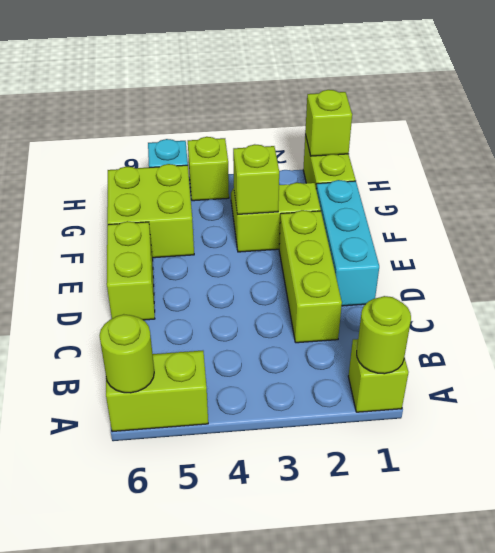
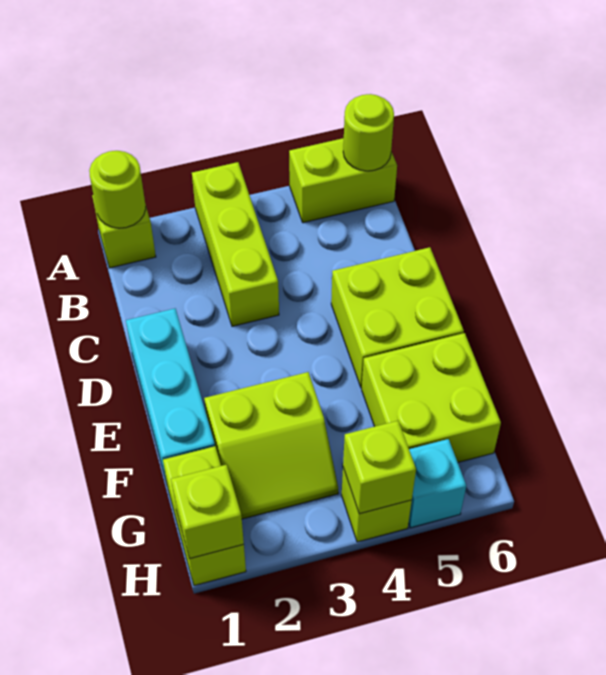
lime brick C2:E2 level 1 -> lime brick A3:C3 level 1
lime brick D6:E6 level 1 -> lime brick D5:E6 level 1
lime brick F3 level 2 -> lime brick H4 level 2

